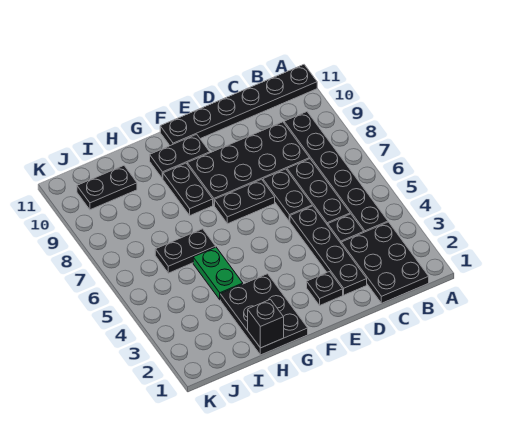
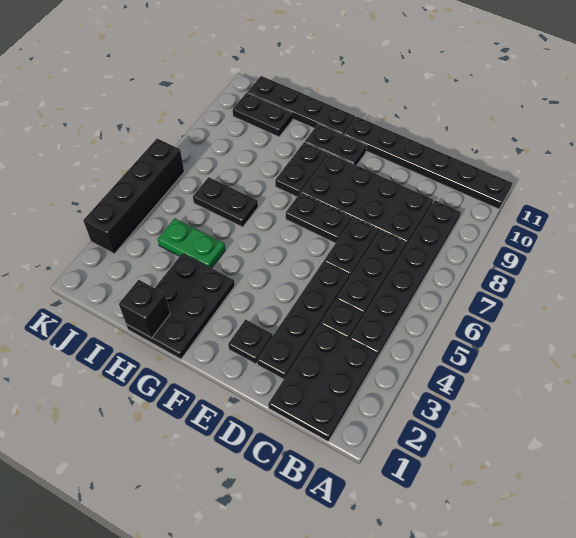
none -> black plate G11:J11 level 1
green plate H4:H5 level 1 -> green plate H4:I4 level 1
none -> black brick K3:K6 level 1

